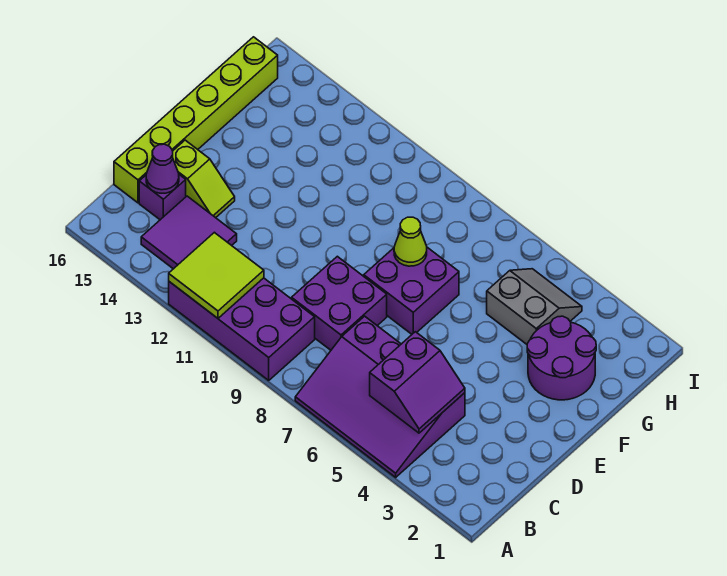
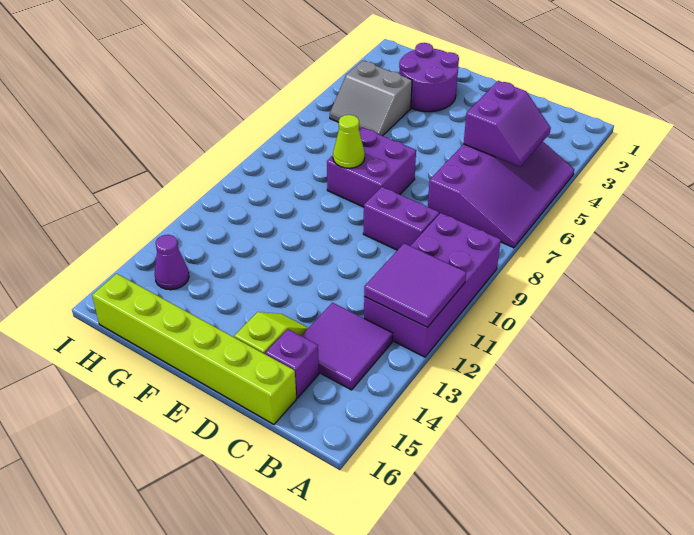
lime tile A11:B12 level 2 -> purple tile A11:B12 level 2
purple slope B4:C5 level 2 top 5 -> purple slope B4:C5 level 2 top C
purple brick C8:D9 level 1 -> purple brick C9:D9 level 1
purple cone C15 level 2 -> purple cone H14 level 1
grey slope G4:H5 level 1 top G -> grey slope G4:H5 level 1 top 4

